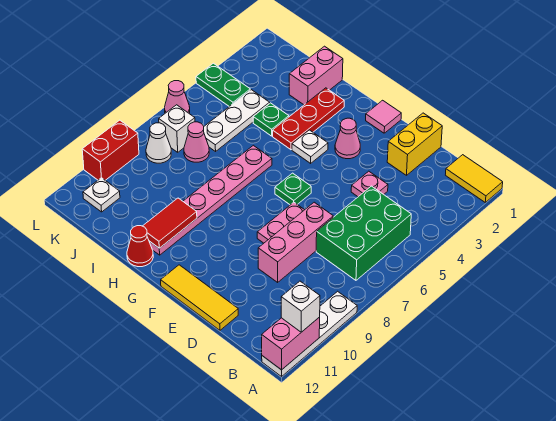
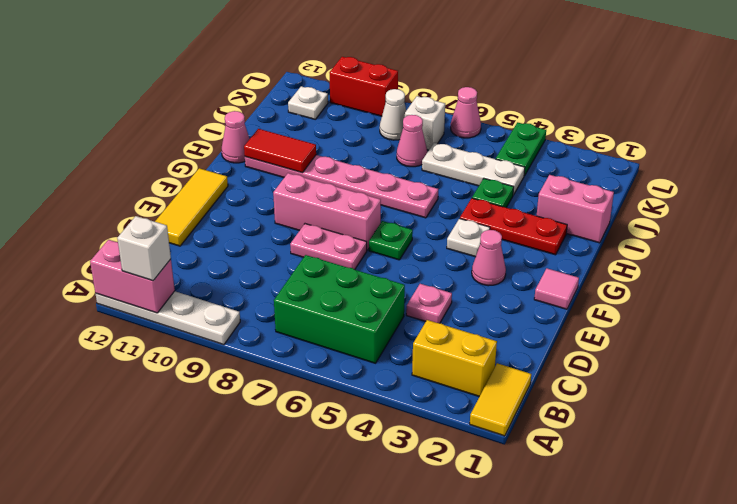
yellow brick D1:D2 level 1 -> yellow brick B2:B3 level 1
pink brick D7:D9 level 1 -> pink brick F7:F9 level 1
red cone H12 level 1 -> pink cone H12 level 1

